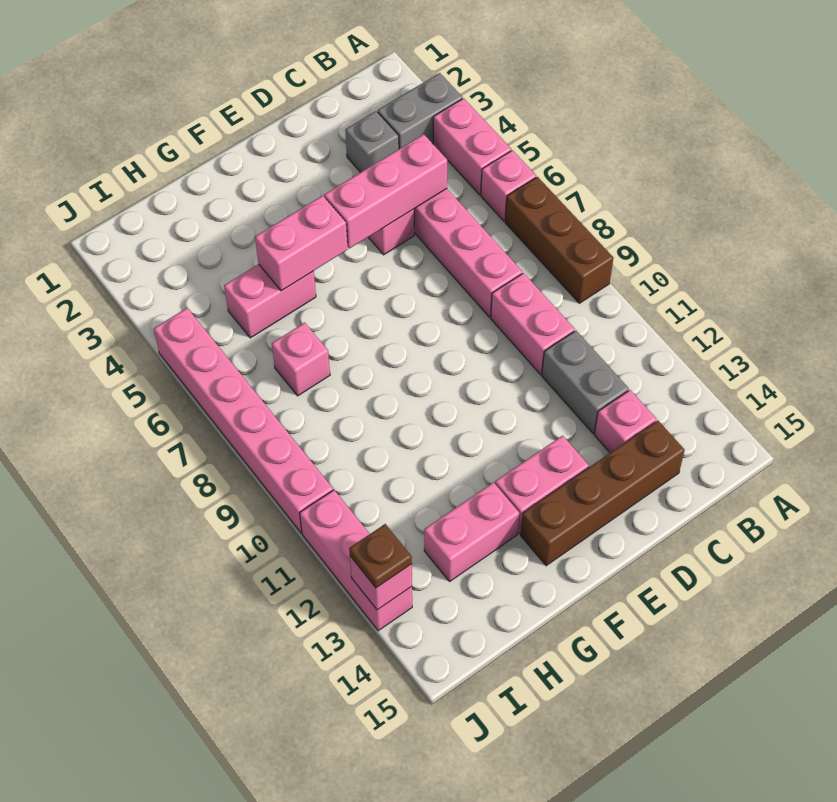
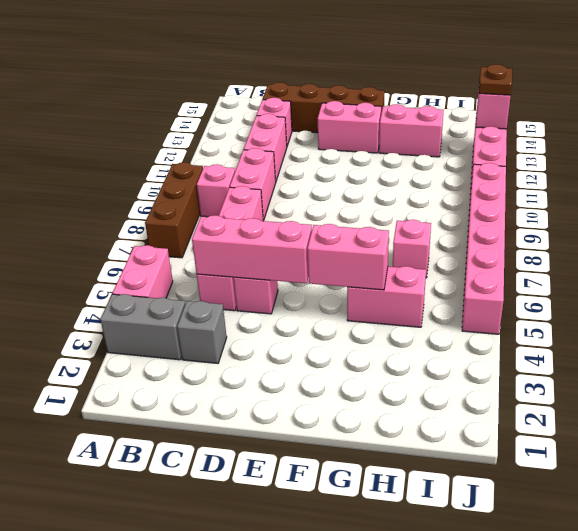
pink brick A6 level 1 -> pink brick B9 level 1
grey brick C11:C12 level 1 -> pink brick C11:C12 level 1

